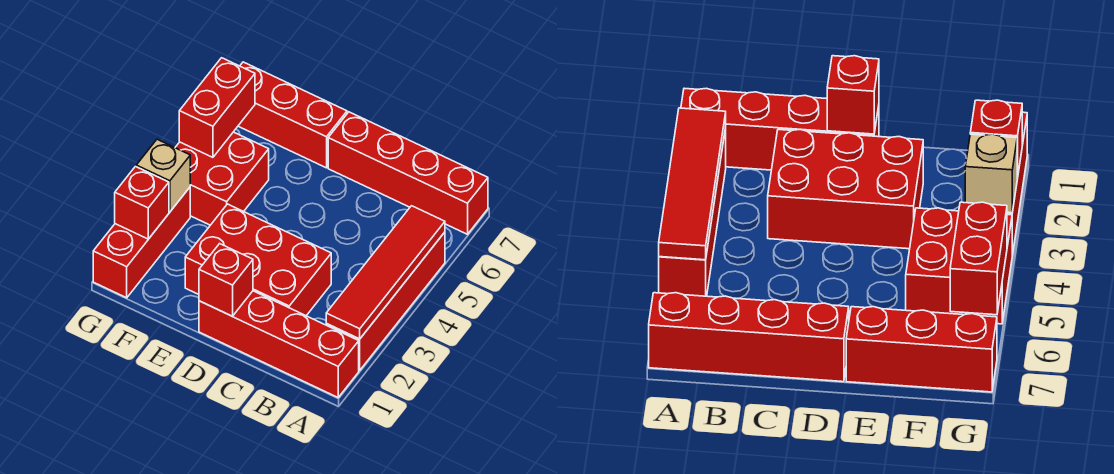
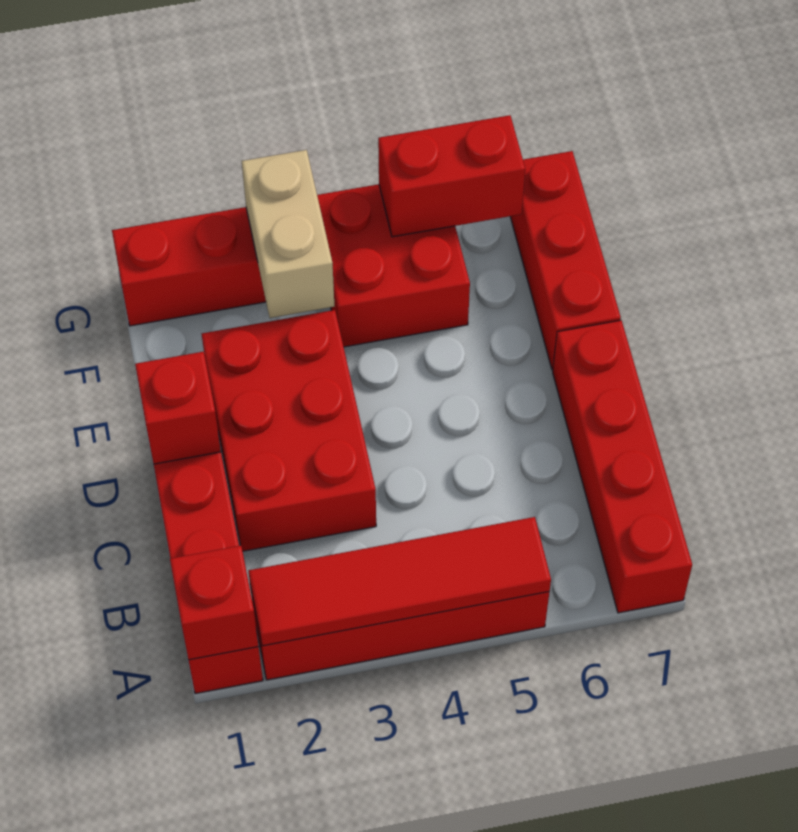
red brick G2 level 2 -> red brick A1 level 2
tan brick G3 level 2 -> tan brick F3:G3 level 2

